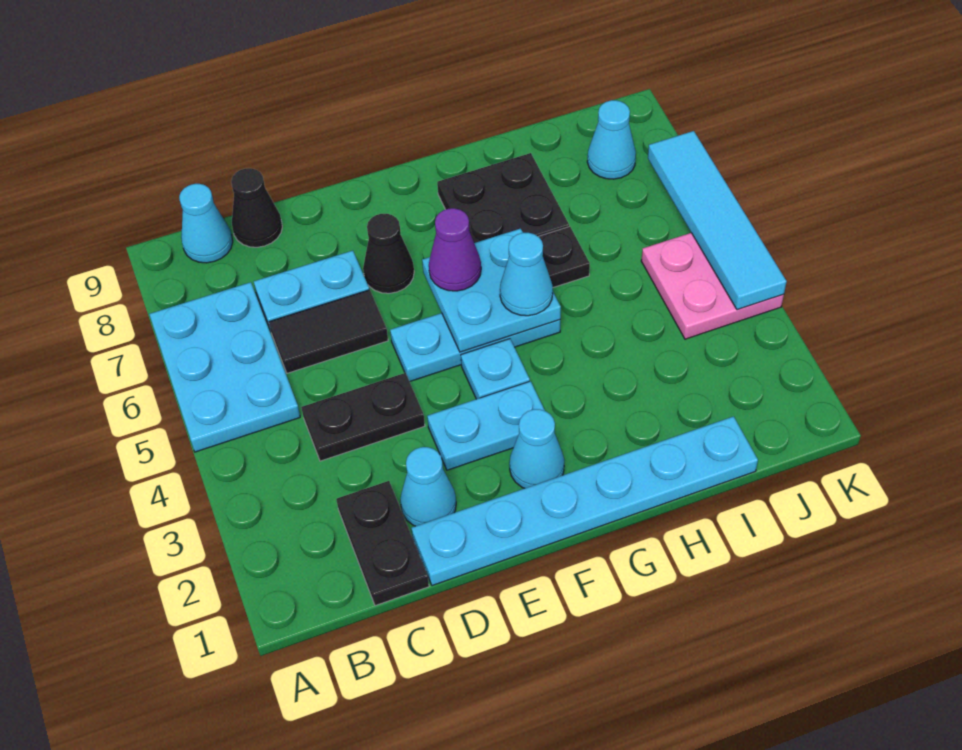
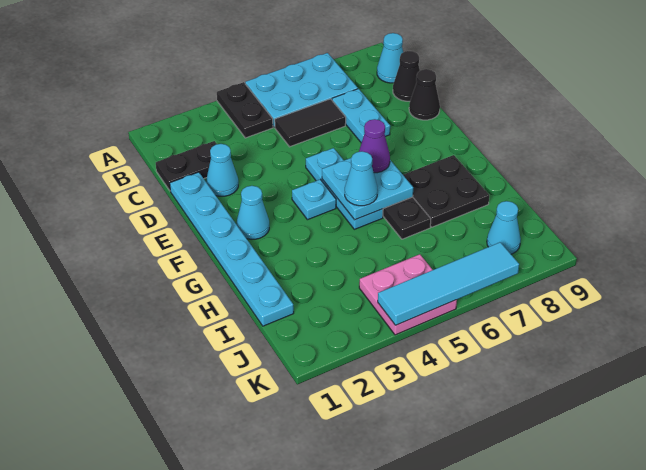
black plate C4:D4 level 1 -> black plate A4:B4 level 1
black tile C6:D6 level 1 -> black tile C5:C6 level 1
cyan plate E3:F3 level 1 -> none
black cone E7 level 1 -> black cone D9 level 1

